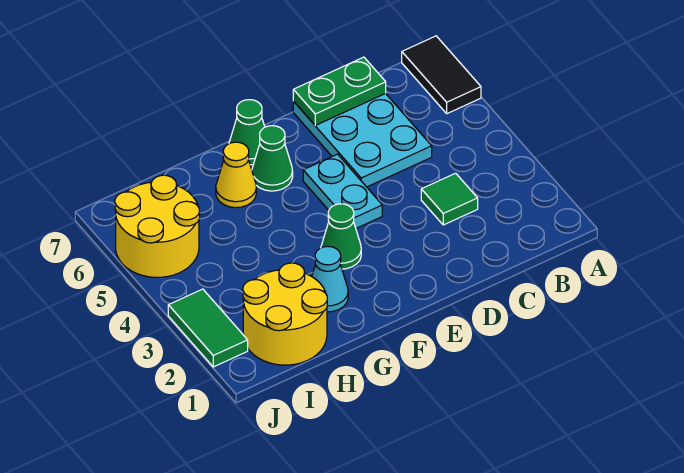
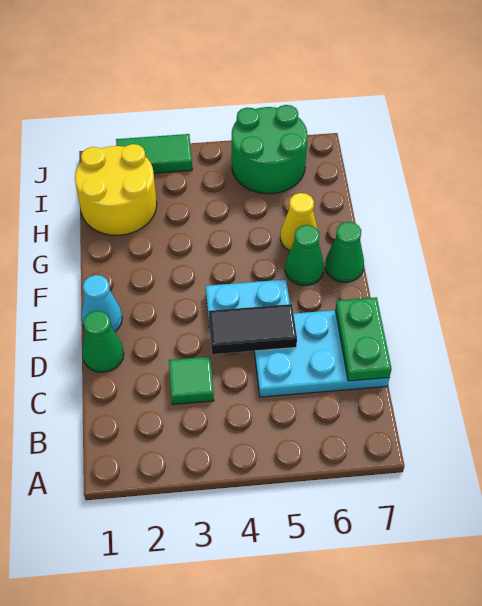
black tile A6:A7 level 1 -> black tile D4:D5 level 2
green cone F3 level 1 -> green cone D1 level 1
cyan cone G2 level 1 -> cyan cone E1 level 1
yellow round brick I5:J6 level 1 -> green round brick I5:J6 level 1

